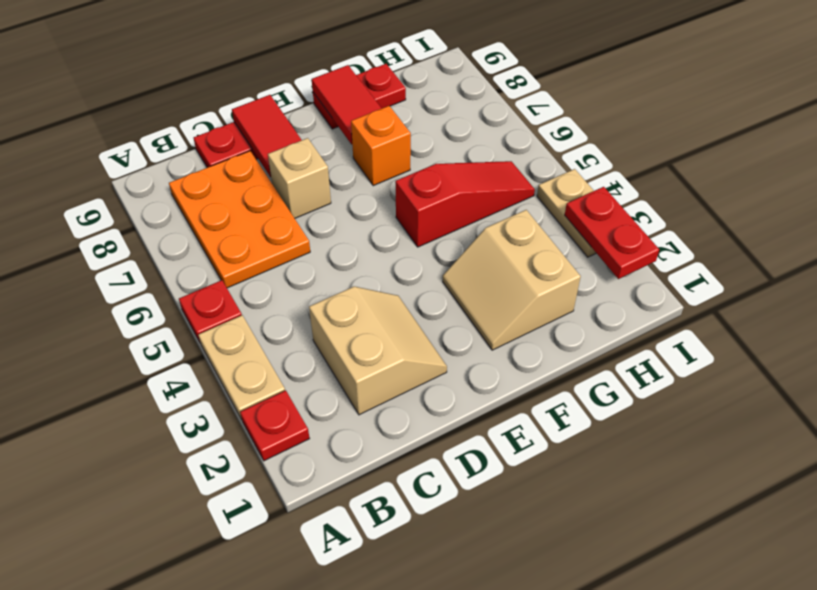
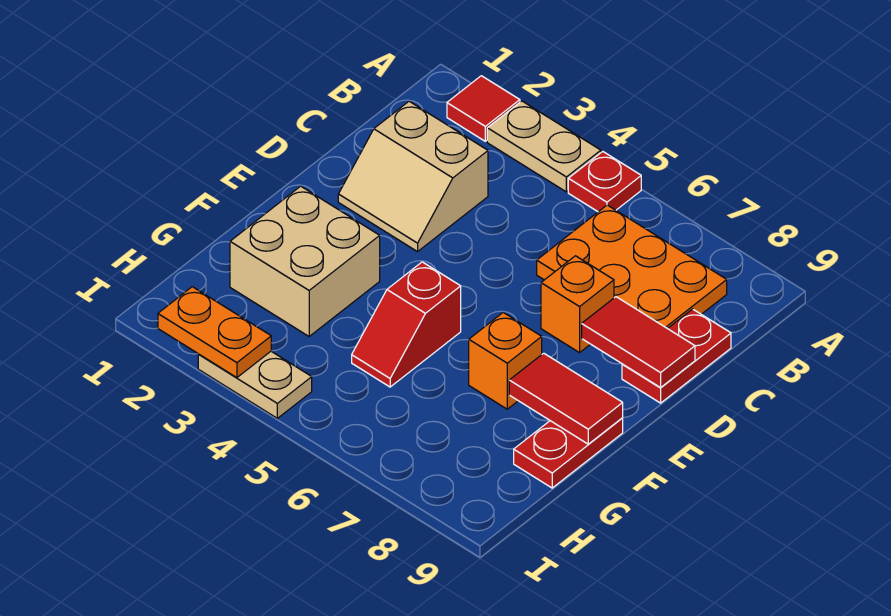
red plate A2 level 1 -> red tile A2 level 1
tan brick D7 level 1 -> orange brick D7 level 1
tan slope F2:G3 level 1 top G -> tan brick F2:G3 level 1
red slope F5:H5 level 1 top F -> red slope F5:G5 level 1 top F
red plate I2:I3 level 2 -> orange plate I2:I3 level 2

